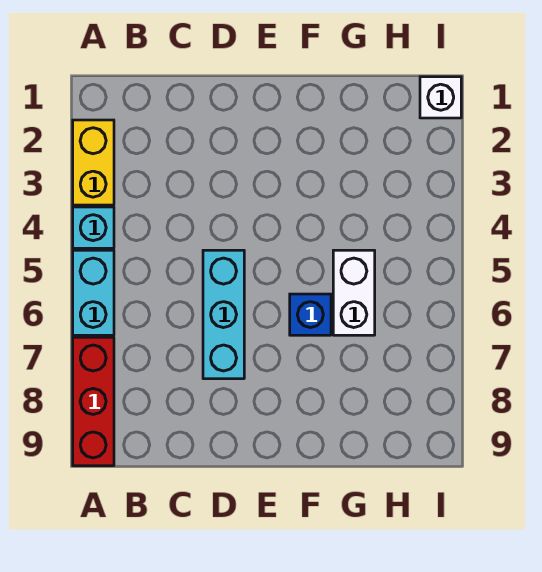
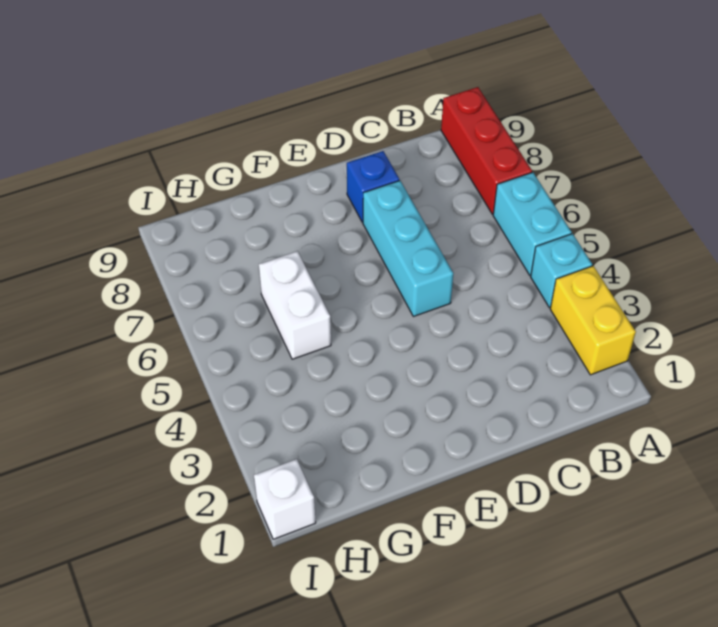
blue brick F6 level 1 -> blue brick D8 level 1

